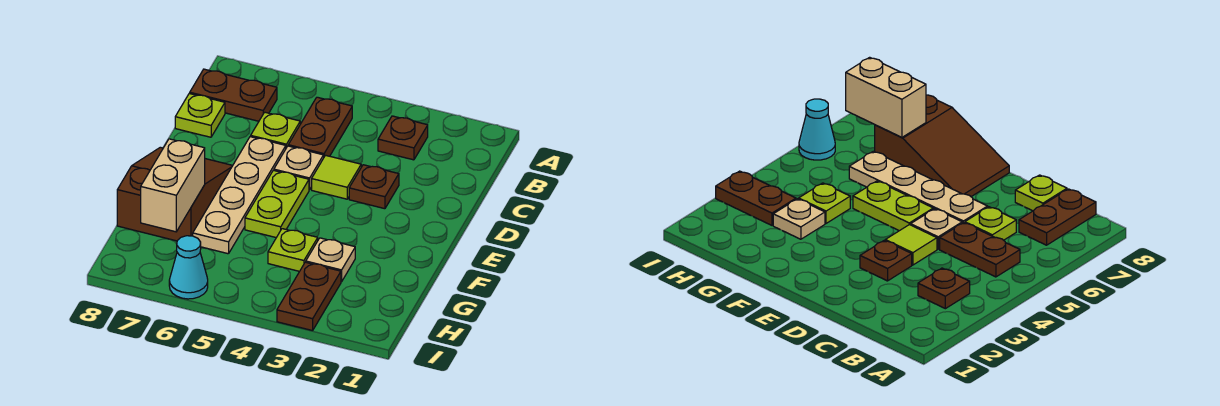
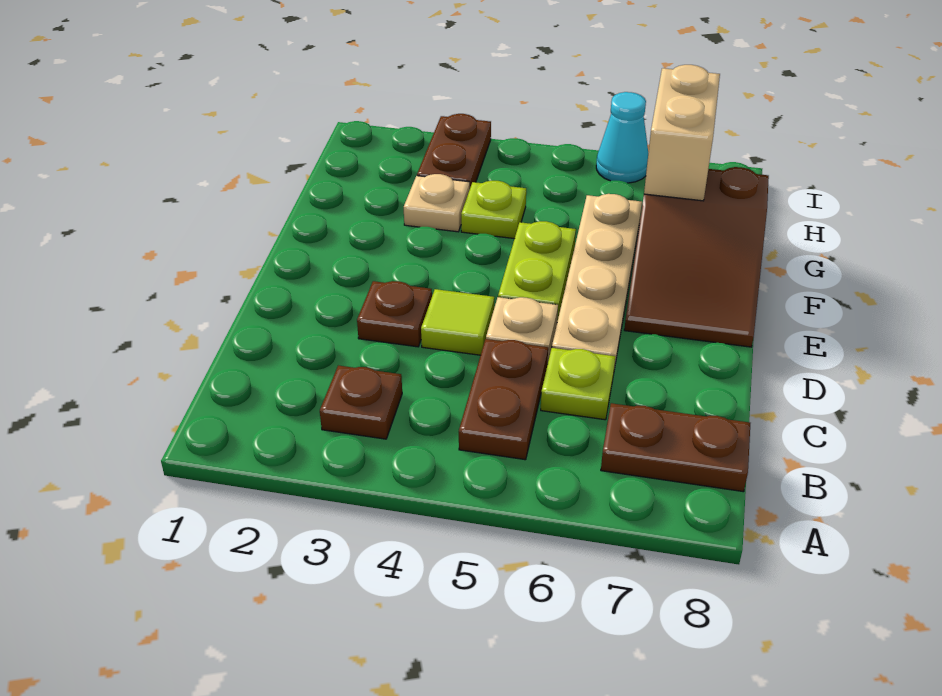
lime plate C8 level 1 -> none

